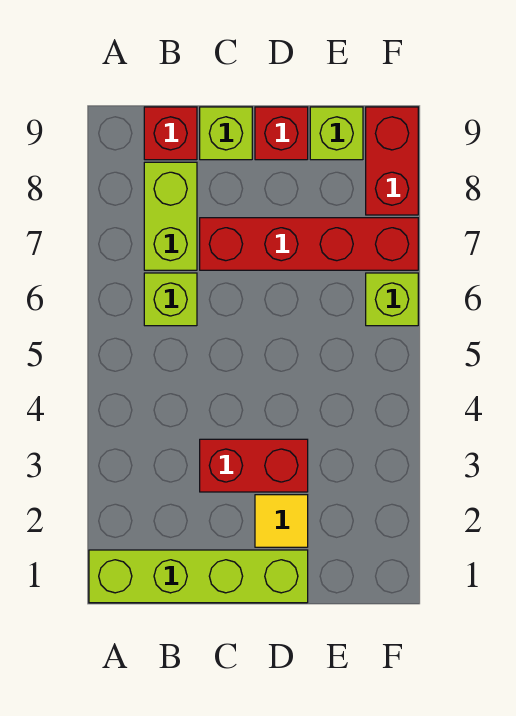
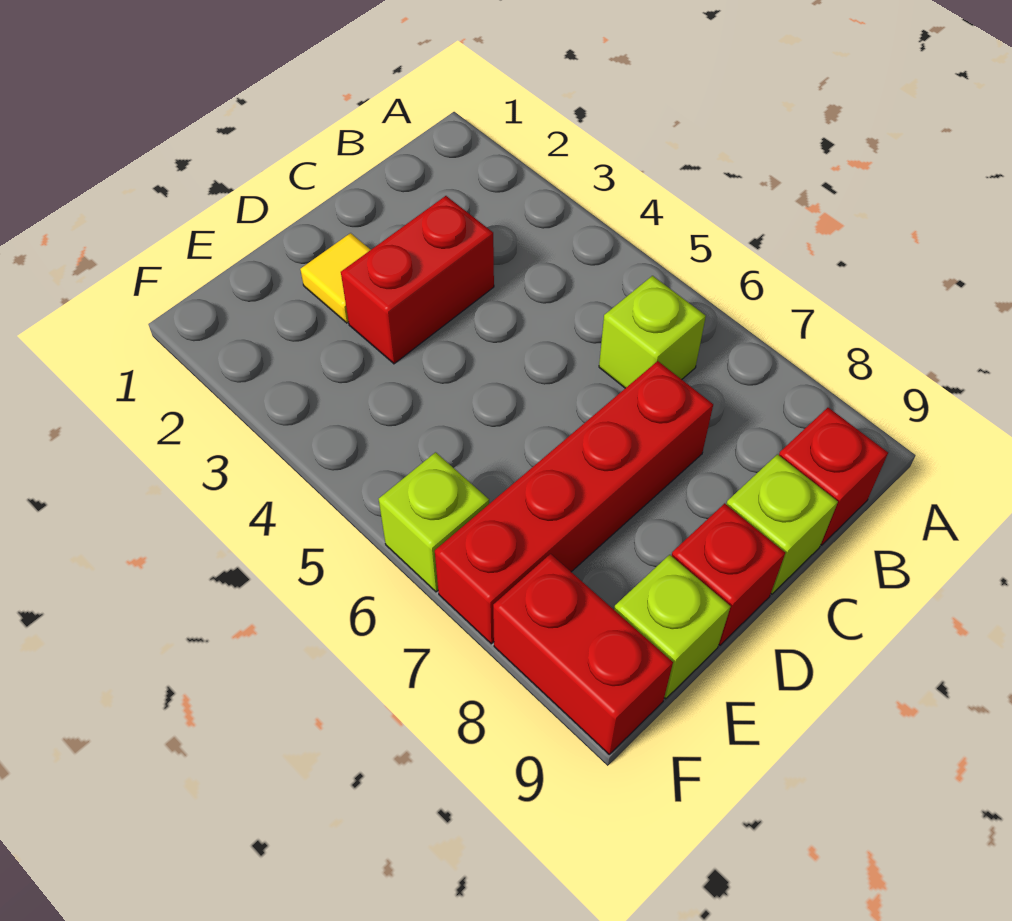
lime brick A1:D1 level 1 -> none
lime brick B7:B8 level 1 -> none

